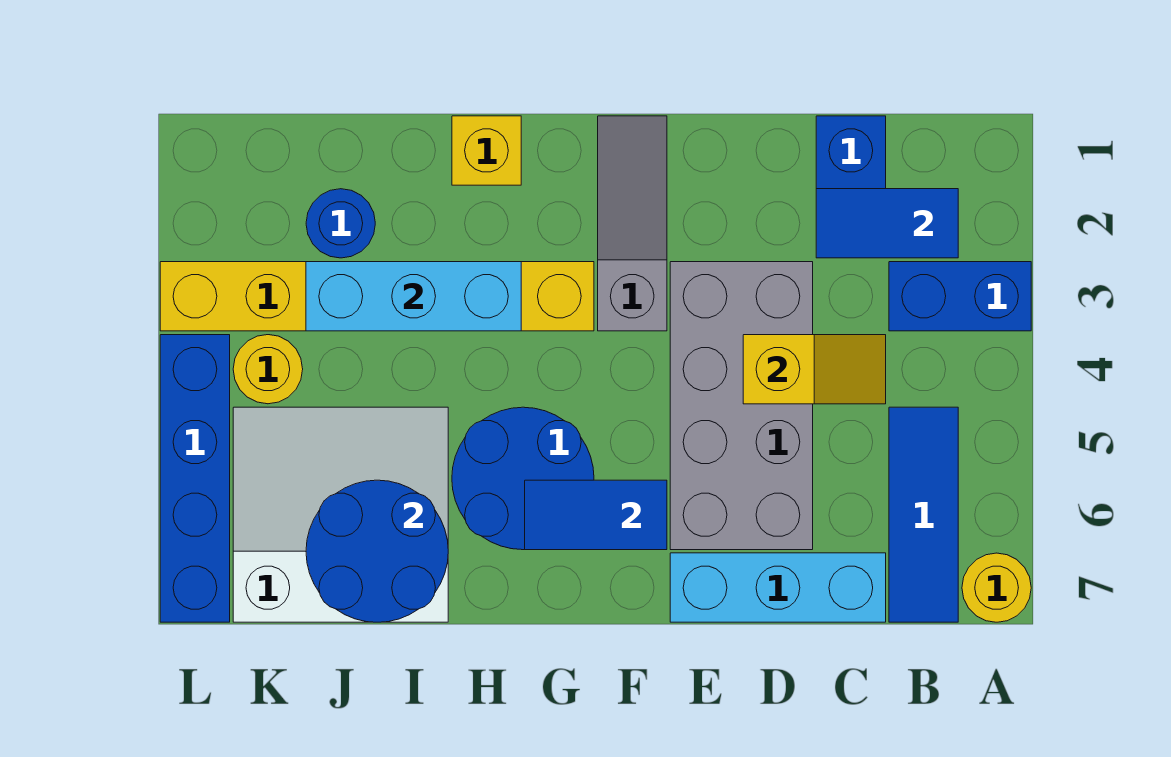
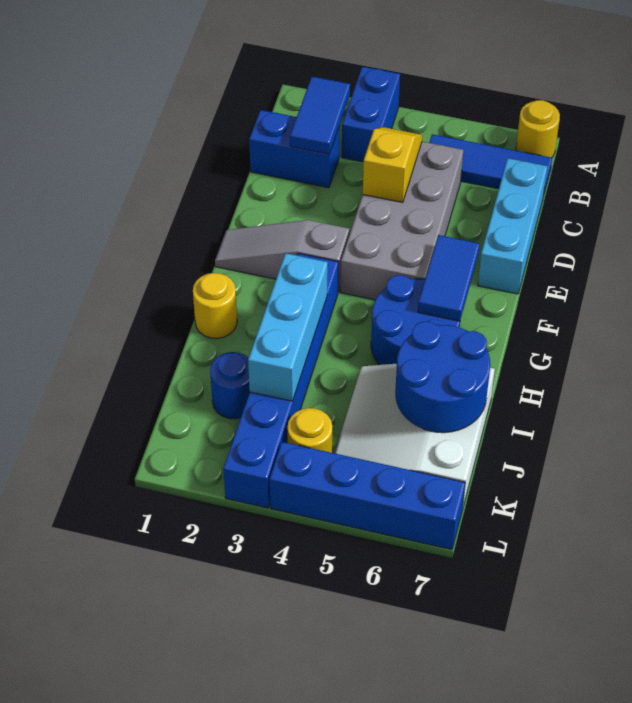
grey brick D3:E6 level 1 -> grey brick C4:F5 level 1
yellow brick G3:L3 level 1 -> blue brick G3:L3 level 1
yellow brick H1 level 1 -> yellow round brick H1 level 1

